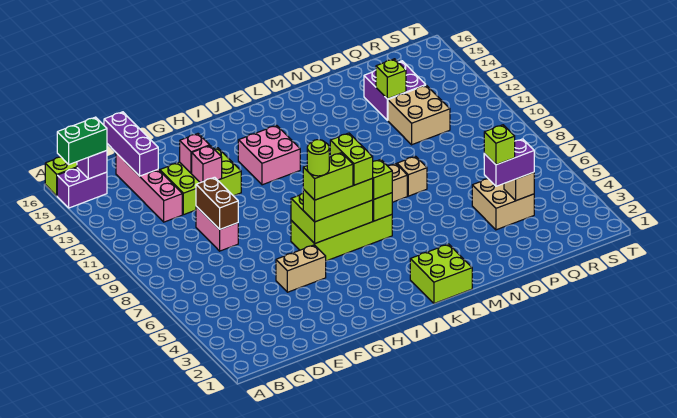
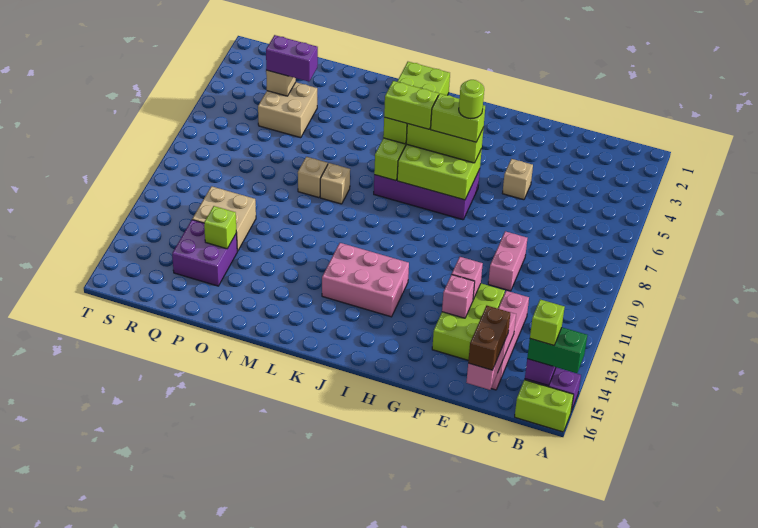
purple brick D14:D16 level 2 -> pink brick D14:D16 level 2
brown brick E9:E10 level 2 -> brown brick D15:D16 level 3
lime brick E12:G13 level 1 -> lime brick E12:F14 level 1
tan brick F5:G5 level 1 -> tan brick F5 level 1
lime brick H6:K7 level 1 -> purple brick H6:K7 level 1
pink brick I12:J13 level 1 -> pink brick I12:K13 level 1
lime brick J6:J7 level 4 -> lime brick J6:K6 level 4
lime brick P4 level 4 -> lime brick B15 level 4

